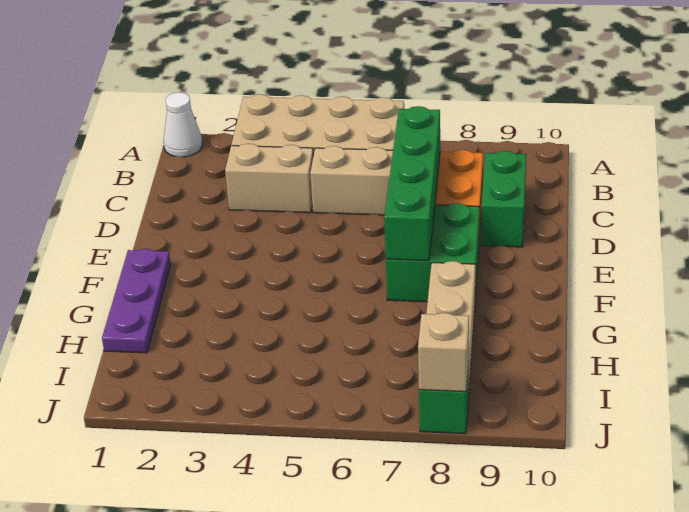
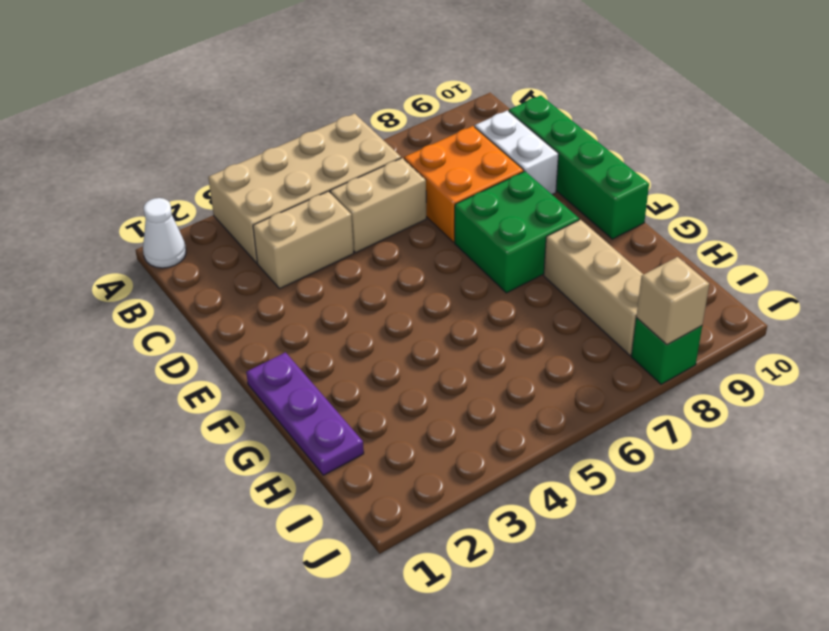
green brick C7:F7 level 2 -> green brick C10:F10 level 1
green brick C9:D9 level 1 -> white brick C9:D9 level 1

